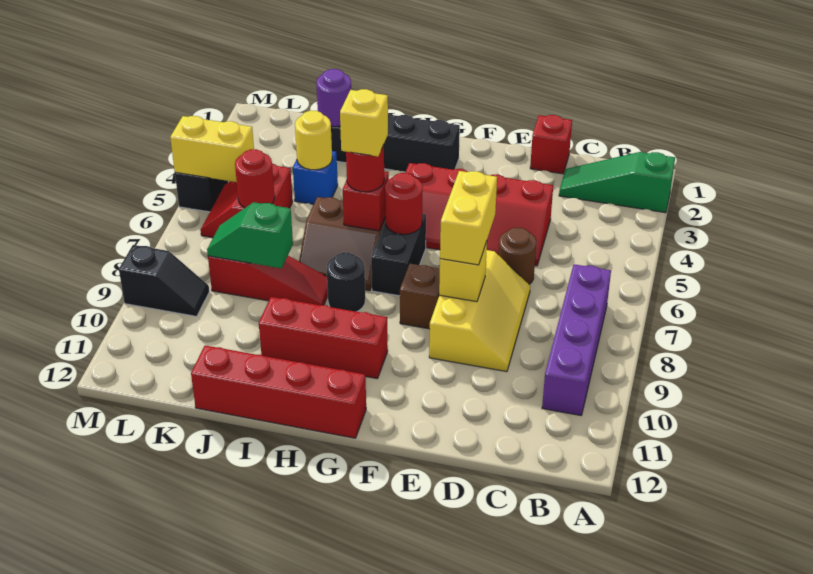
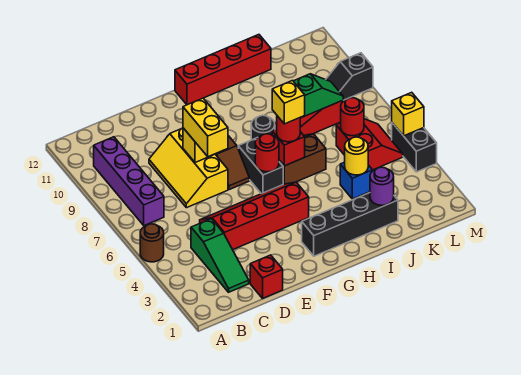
green slope A2:C2 level 1 top A -> green slope C2:C4 level 1 top 4
brown round brick D6 level 1 -> brown round brick A5 level 1
red brick G10:I10 level 1 -> none
yellow brick L5:M5 level 2 -> yellow brick M5 level 2

